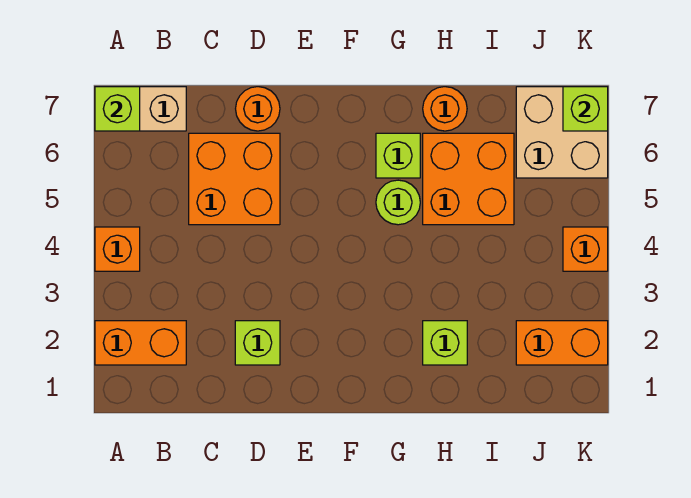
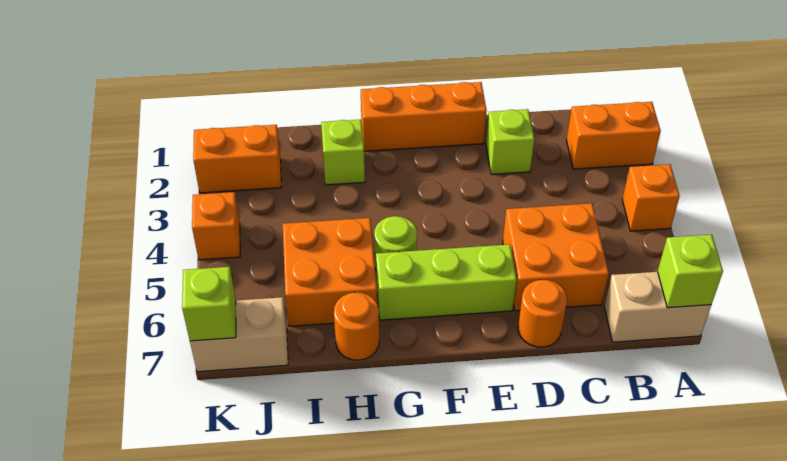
none -> orange brick E1:G1 level 1
lime brick G6 level 1 -> lime brick E6:G6 level 1
tan brick J6:K7 level 1 -> tan brick J7:K7 level 1

